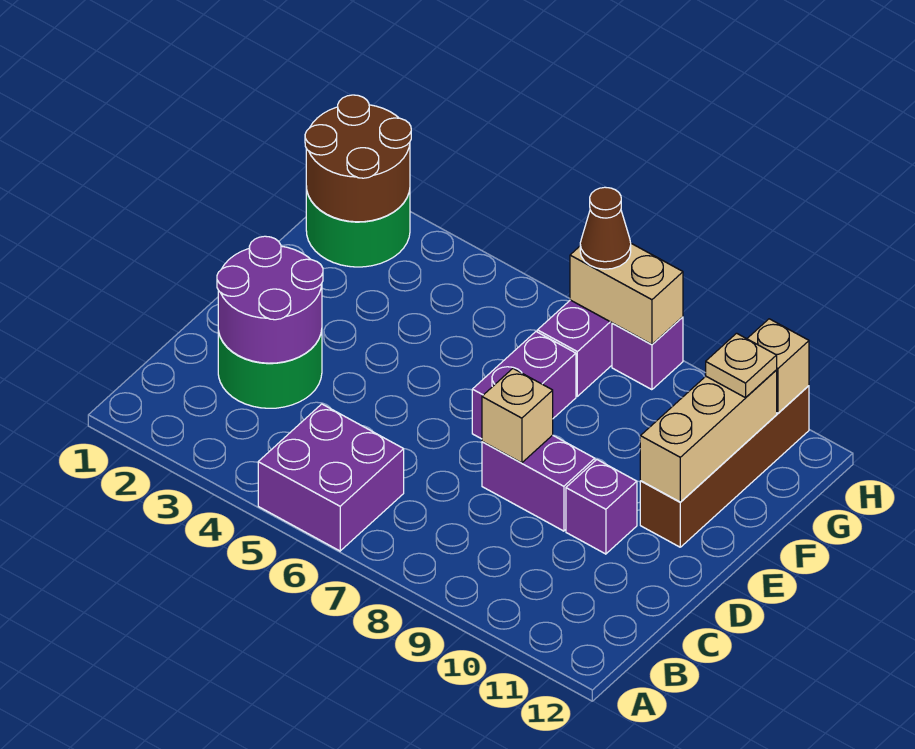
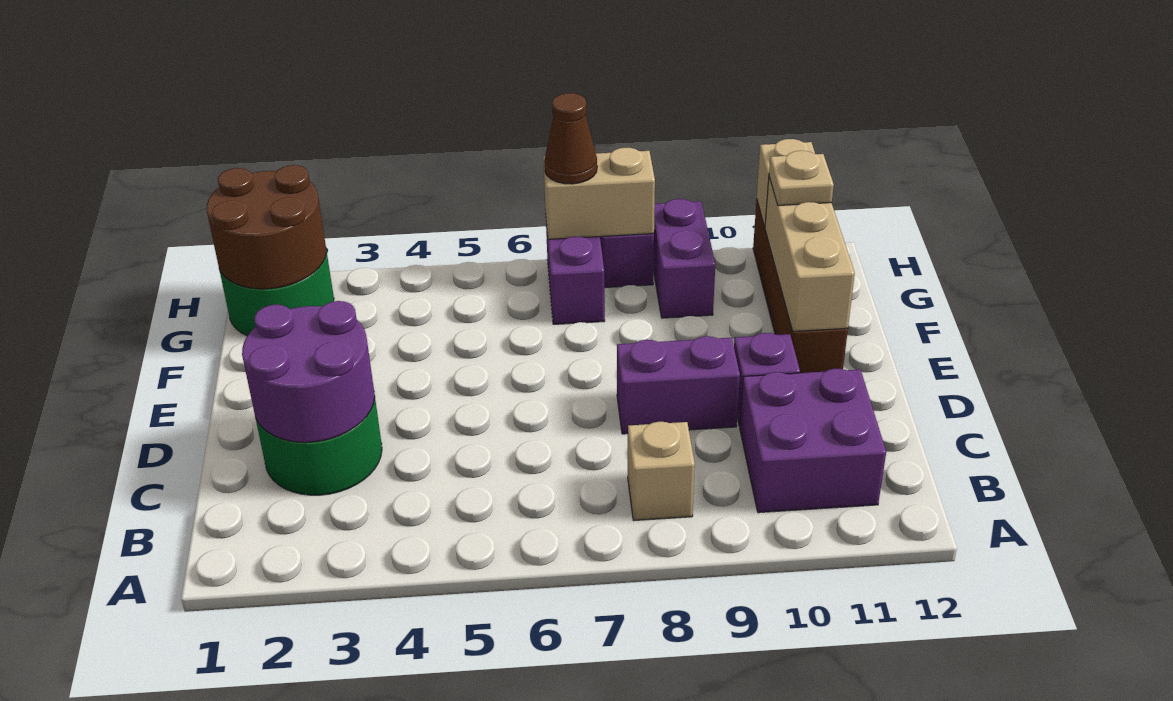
purple brick A5:B6 level 1 -> purple brick B10:C11 level 1
tan brick D8 level 2 -> tan brick B8 level 1
purple brick E7:F7 level 1 -> purple brick G9:H9 level 1

